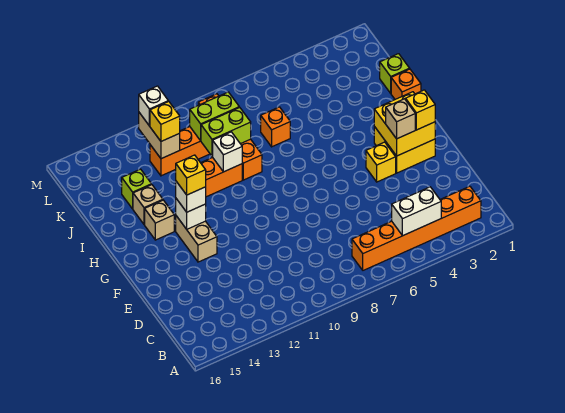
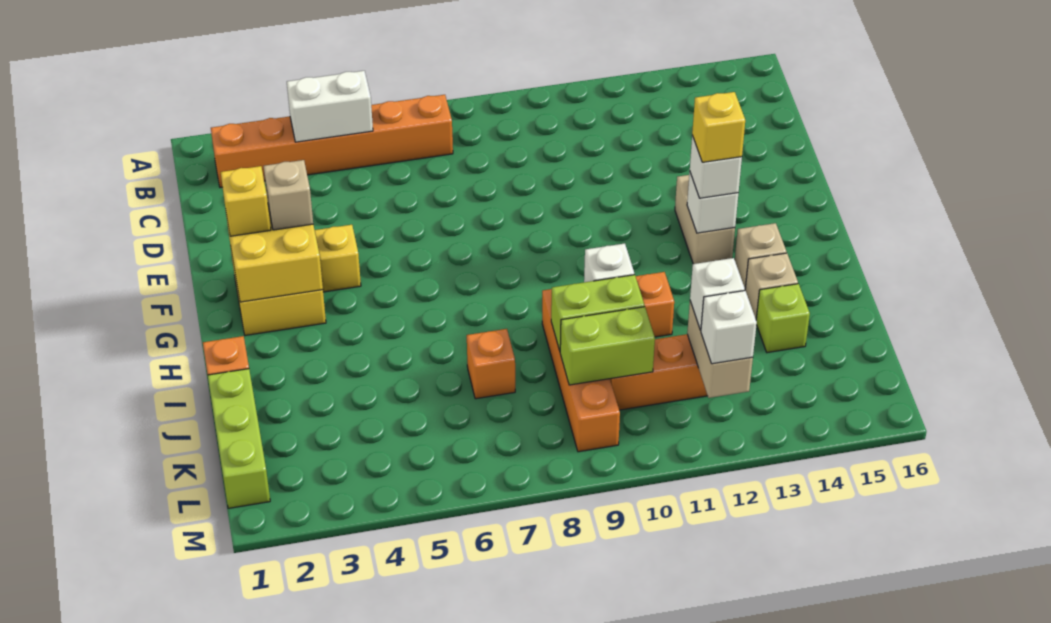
lime brick J1 level 1 -> lime brick J1:L1 level 1
yellow brick K12 level 3 -> white brick K12 level 3

